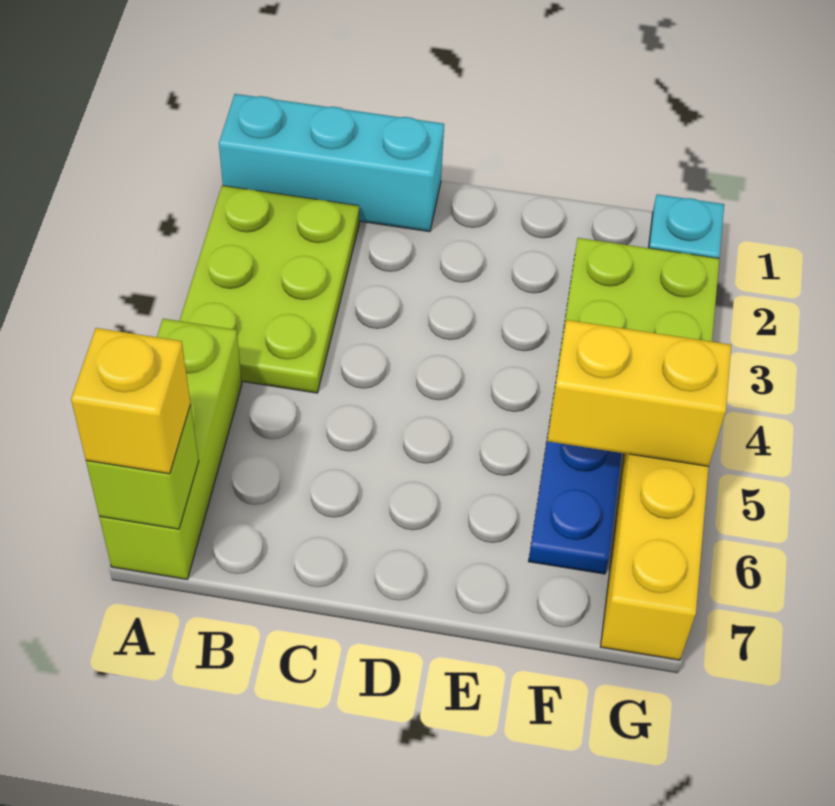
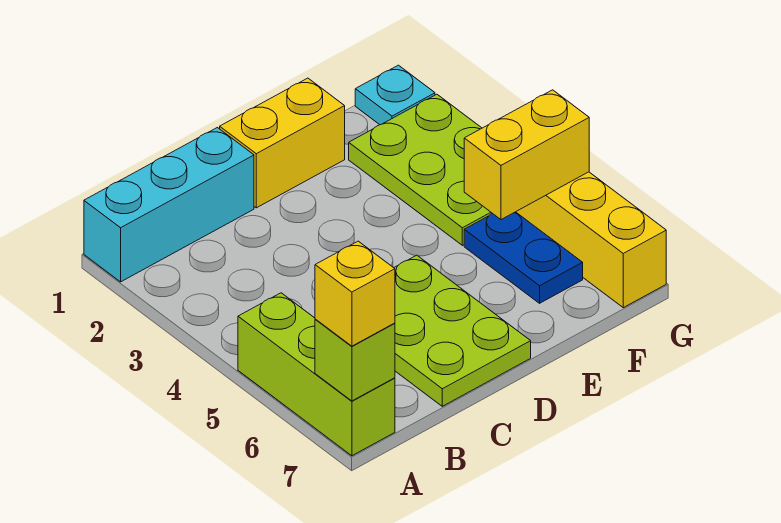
lime plate A2:B4 level 1 -> lime plate C5:D7 level 1
none -> yellow brick D1:E1 level 1

